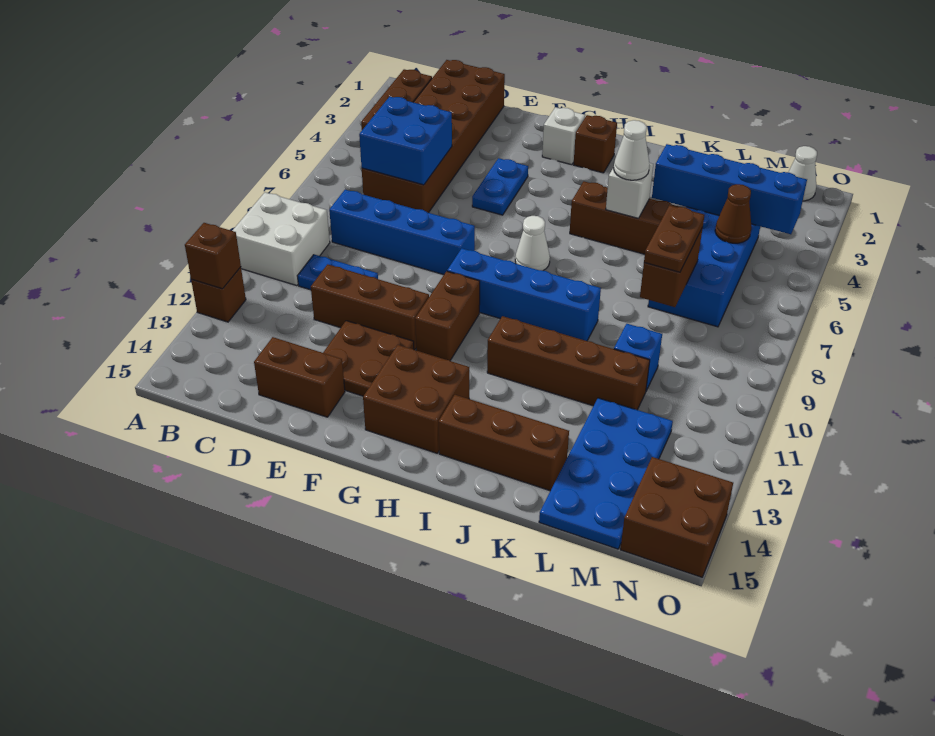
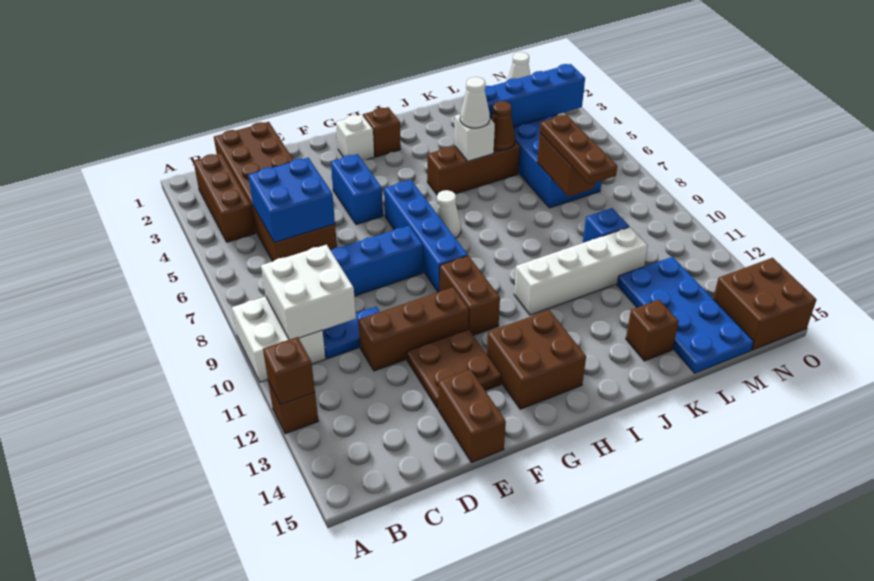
none -> white brick B9:C10 level 2
brown brick D14:E14 level 1 -> brown brick E14:E15 level 1
blue plate F4:F5 level 1 -> blue brick F4:F5 level 1
blue brick G9:J9 level 1 -> blue brick G6:G9 level 1
brown brick I11:L11 level 1 -> white brick I11:L11 level 1
brown brick I14:K14 level 1 -> brown brick K14 level 1
brown plate L7:L8 level 3 -> brown plate L7:L9 level 3
brown cone M5 level 2 -> brown cone K5 level 2

